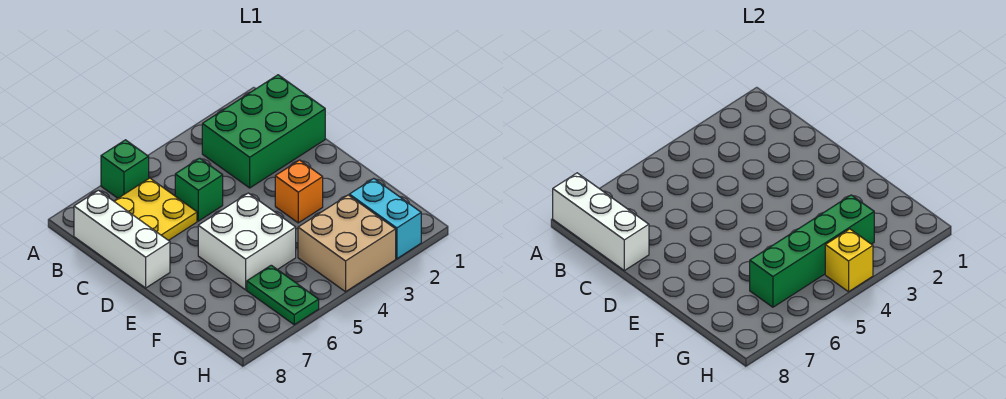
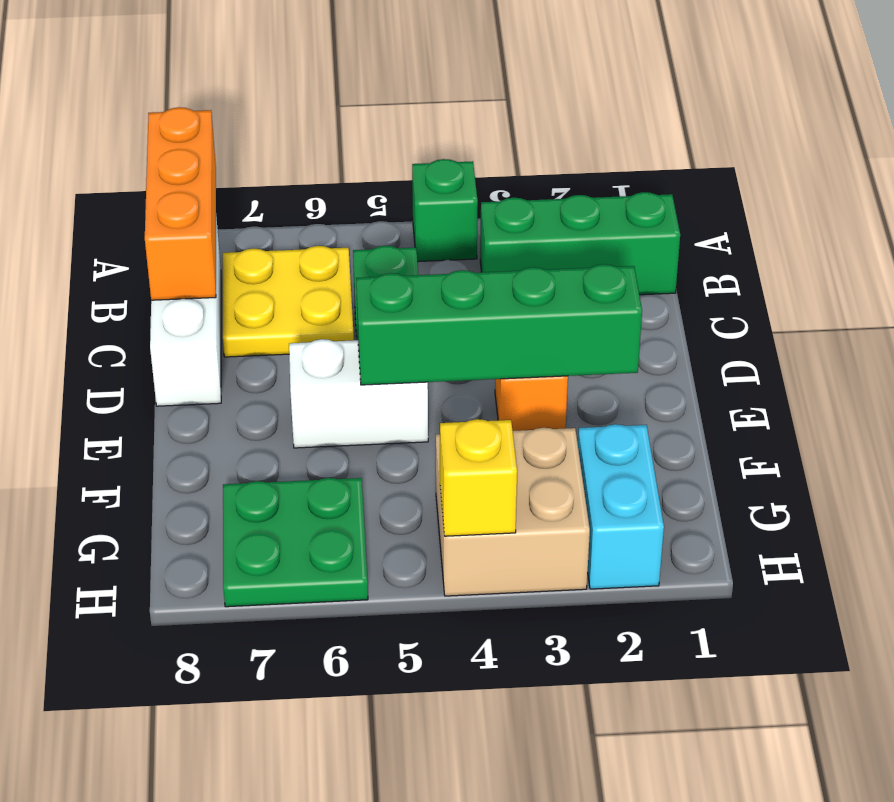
green brick A6 level 1 -> green brick A4 level 1
white brick A8:C8 level 2 -> orange brick A8:C8 level 2
green brick B1:C3 level 1 -> green brick B1:B3 level 1
white brick E5:F6 level 1 -> white brick E5:E6 level 1
green brick G3:G6 level 2 -> green brick E2:E5 level 2
green plate G6:H6 level 1 -> green plate G6:H7 level 1

